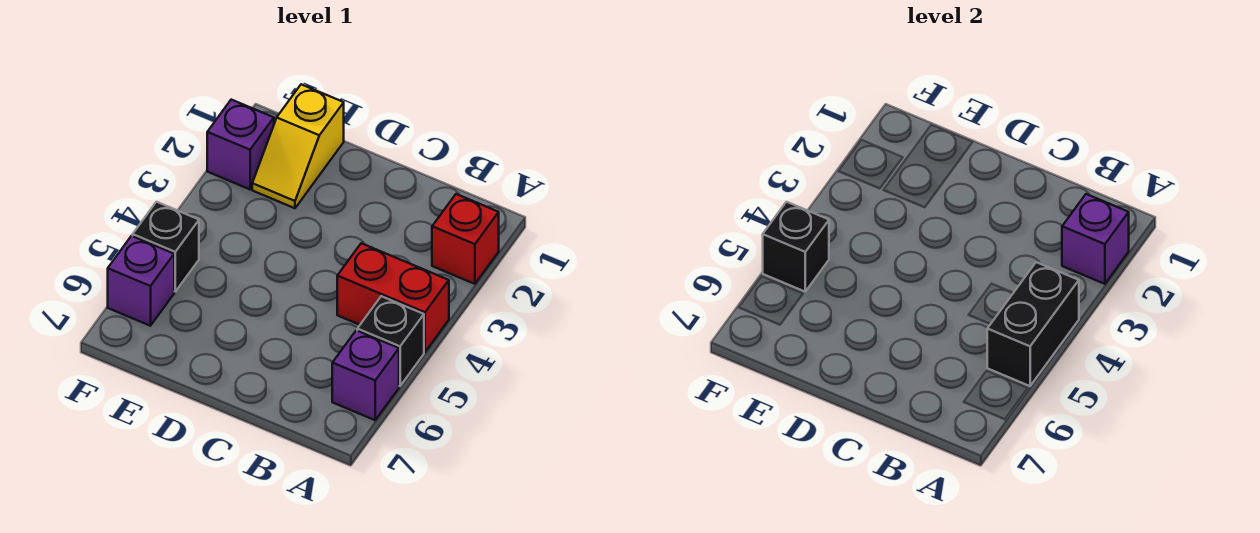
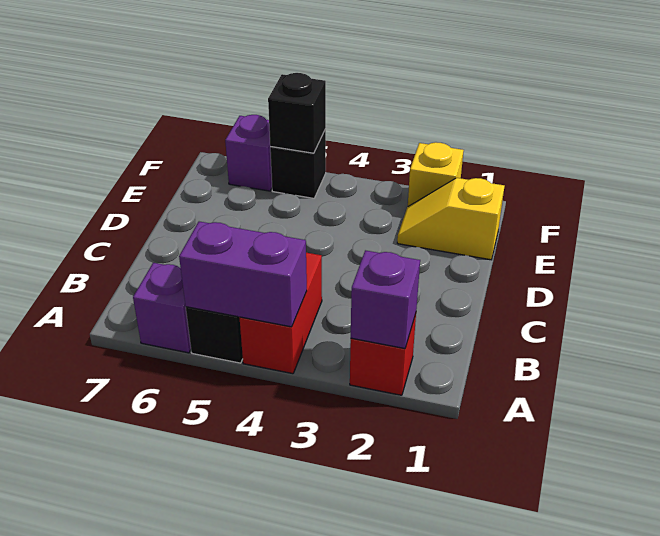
black brick A4:A5 level 2 -> purple brick A4:A5 level 2
purple brick F2 level 1 -> yellow brick F2 level 1

